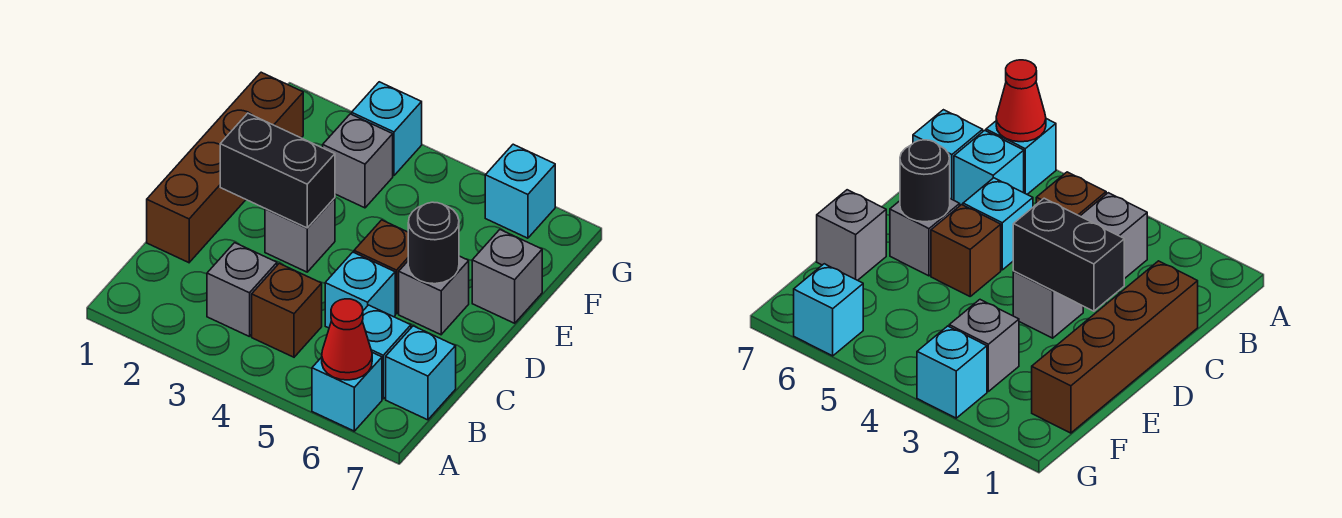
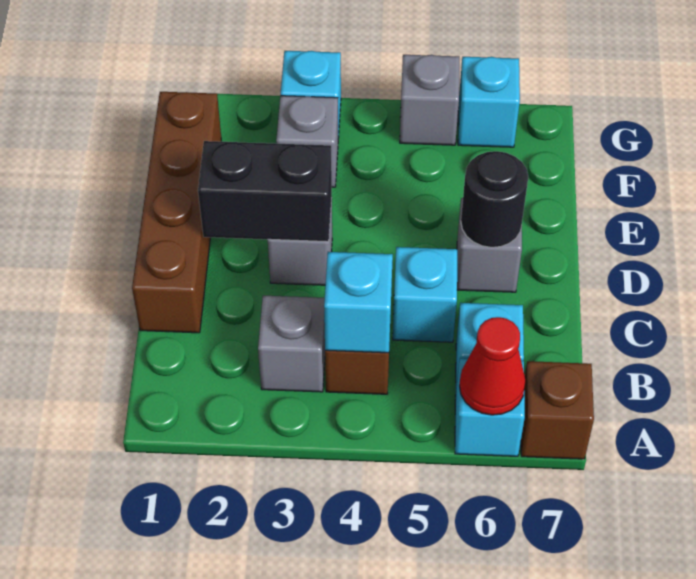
cyan brick B7 level 1 -> cyan brick B4 level 2
brown brick D5 level 1 -> brown brick A7 level 1
grey brick E7 level 1 -> grey brick G5 level 1

